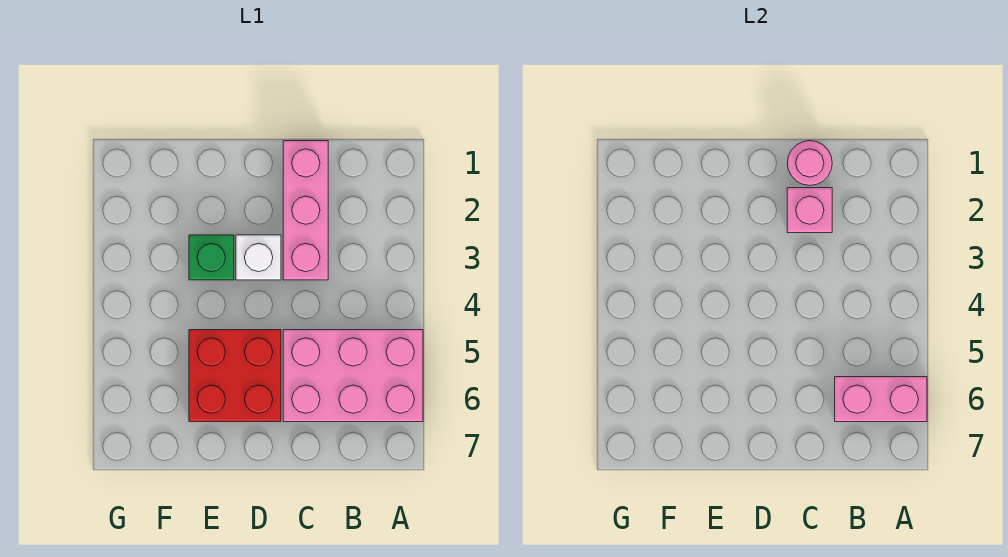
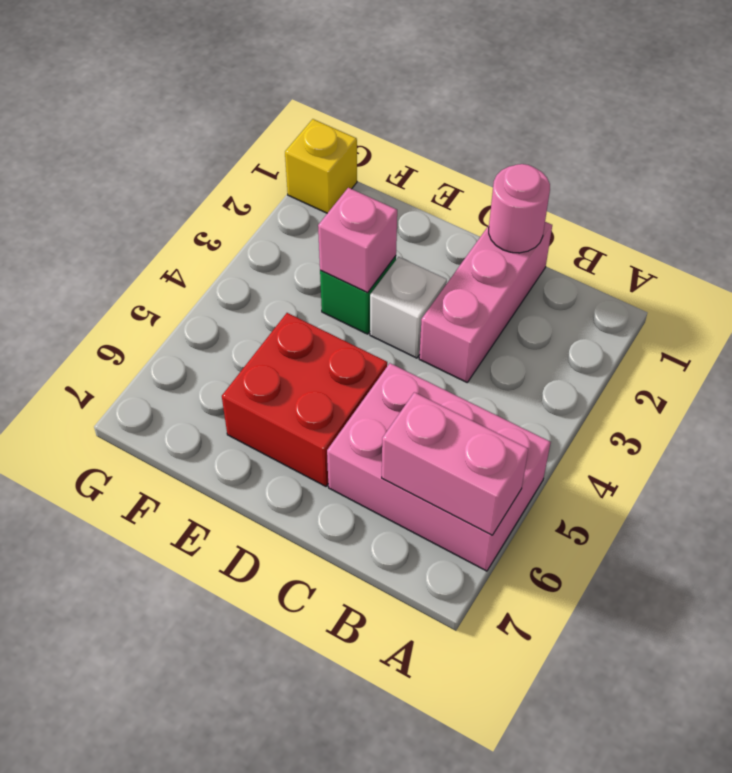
pink brick C2 level 2 -> pink brick E3 level 2
none -> yellow brick G1 level 1

